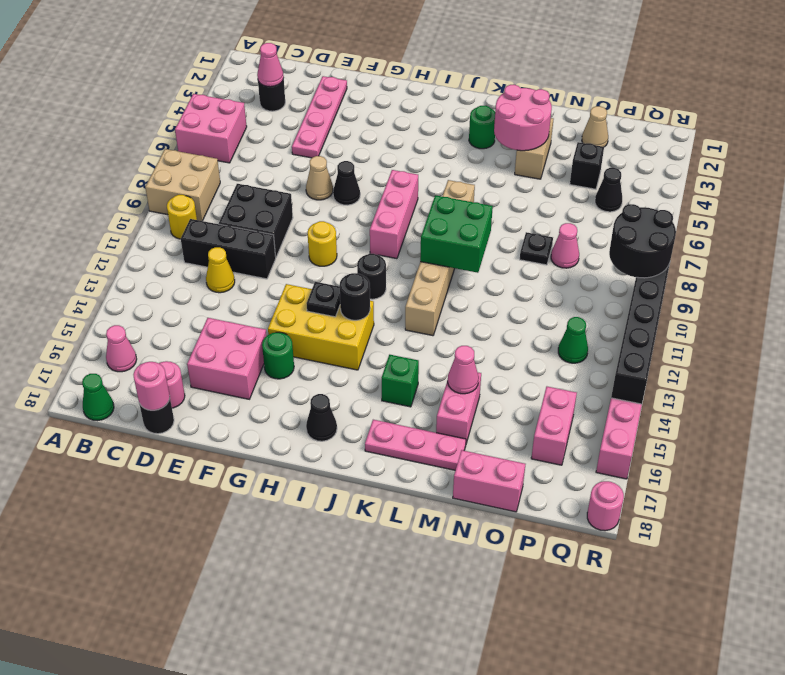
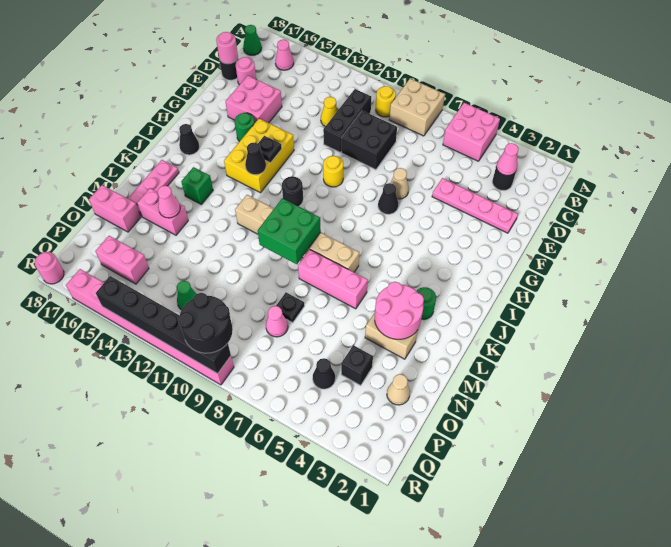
pink brick I7:I9 level 1 -> pink brick L6:L8 level 1
black round brick I13 level 2 -> black cone I13 level 2
pink brick N18:O18 level 1 -> pink brick N17:N18 level 1

